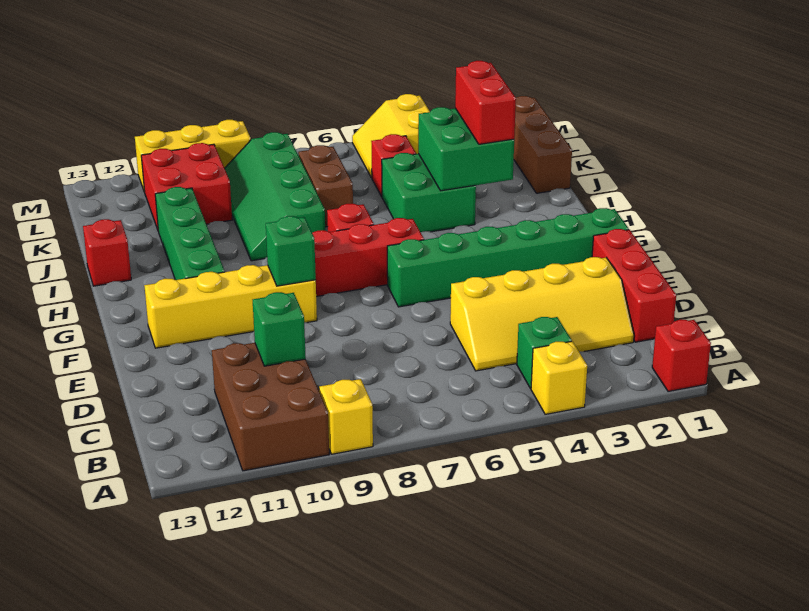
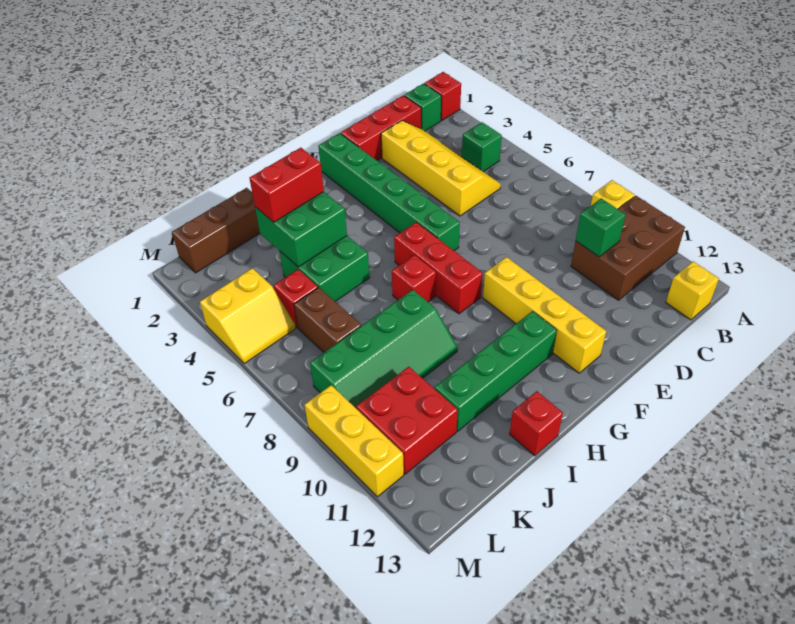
yellow brick A4 level 1 -> yellow brick B13 level 1
green brick F9 level 2 -> green brick B1 level 1
brown brick J7:K7 level 1 -> brown brick K6:K7 level 1

